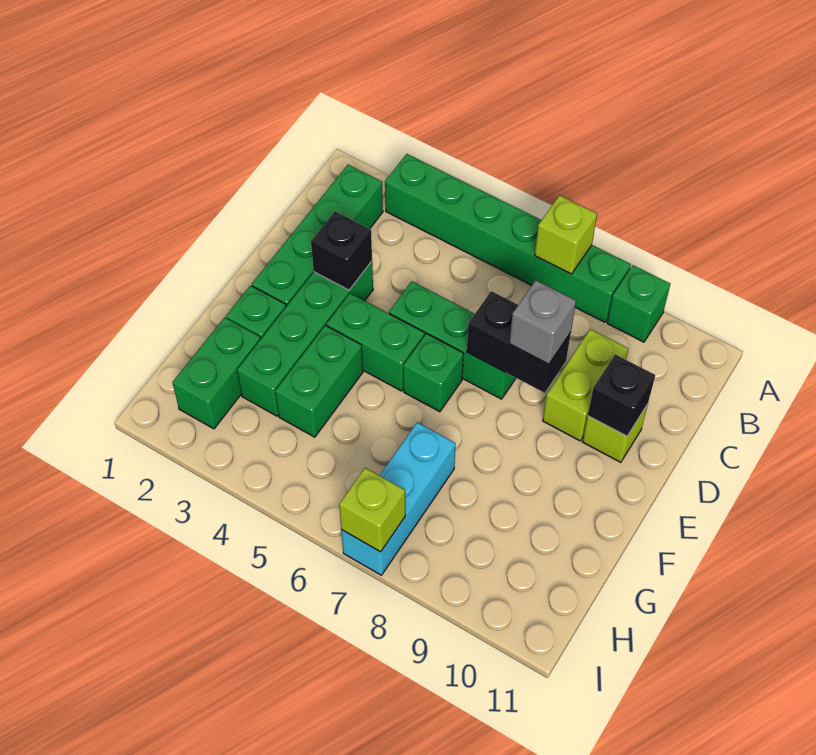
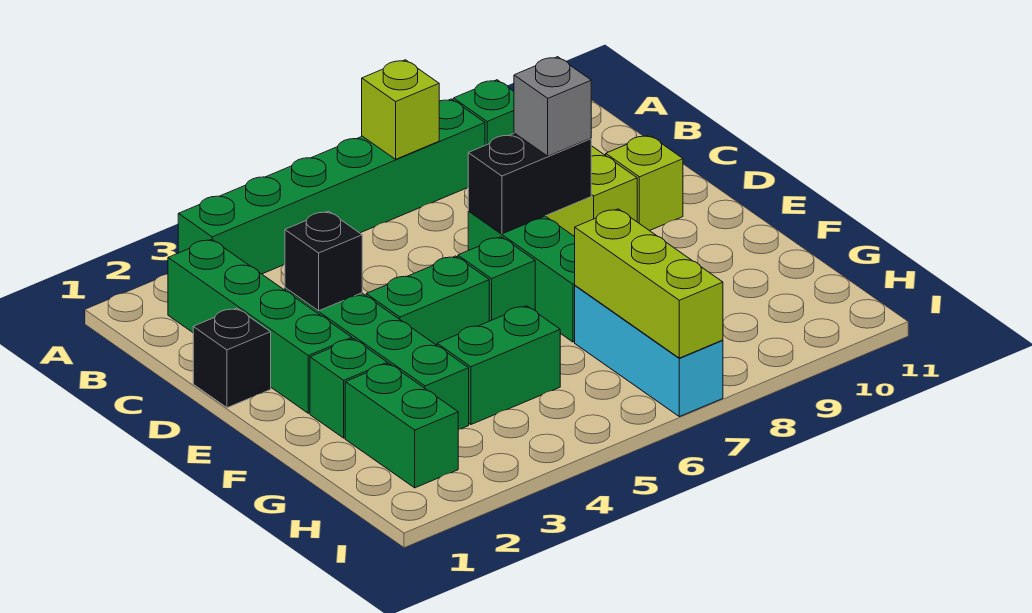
green brick D5:D7 level 1 -> green brick D7:F7 level 1
black brick D10 level 2 -> black brick D1 level 1
green brick F4:G4 level 1 -> green brick G4:G5 level 1
lime brick I7 level 2 -> lime brick G7:I7 level 2

